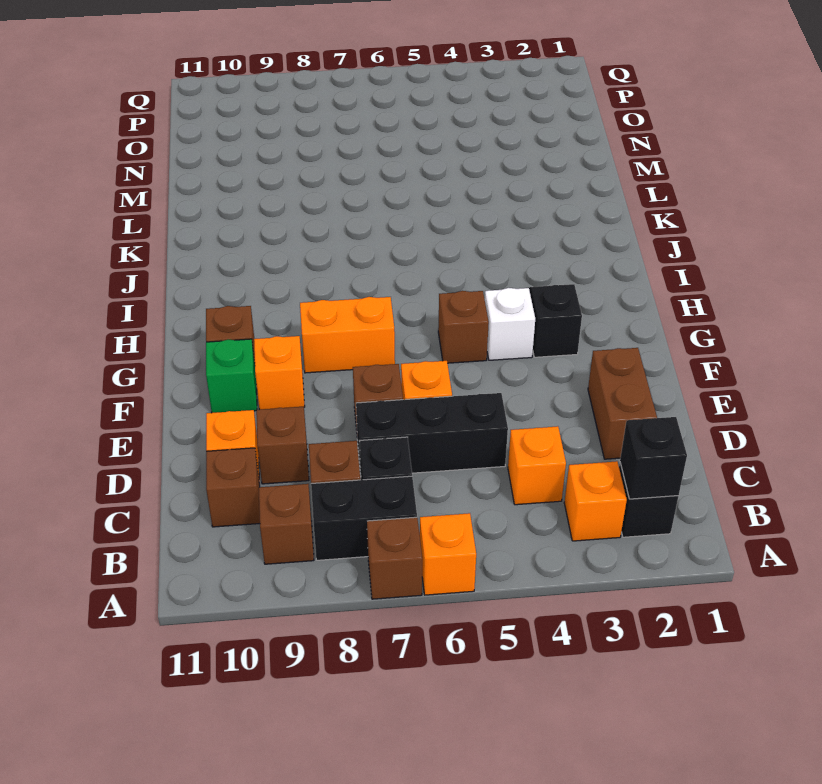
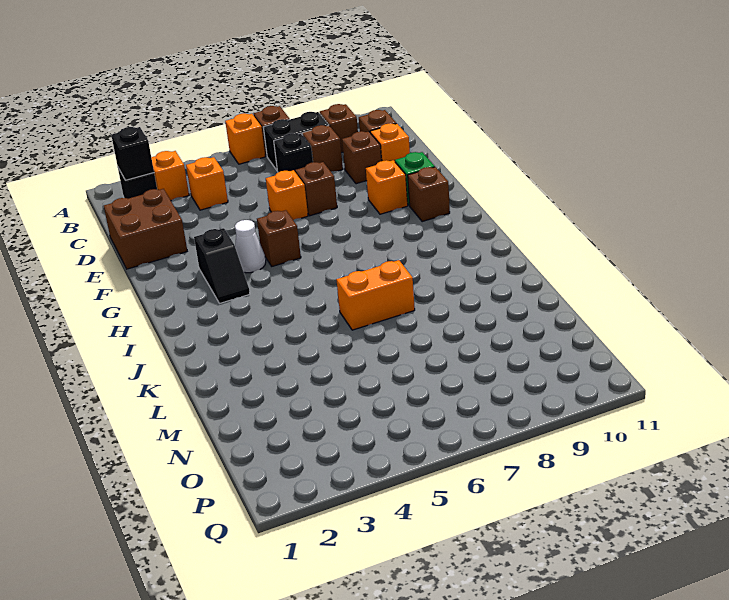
brown brick D2:E2 level 1 -> brown brick D1:E2 level 1
black brick D5:D7 level 1 -> none
white brick G4 level 1 -> white cone G4 level 1
orange brick G7:G8 level 1 -> orange brick K6:K7 level 1

